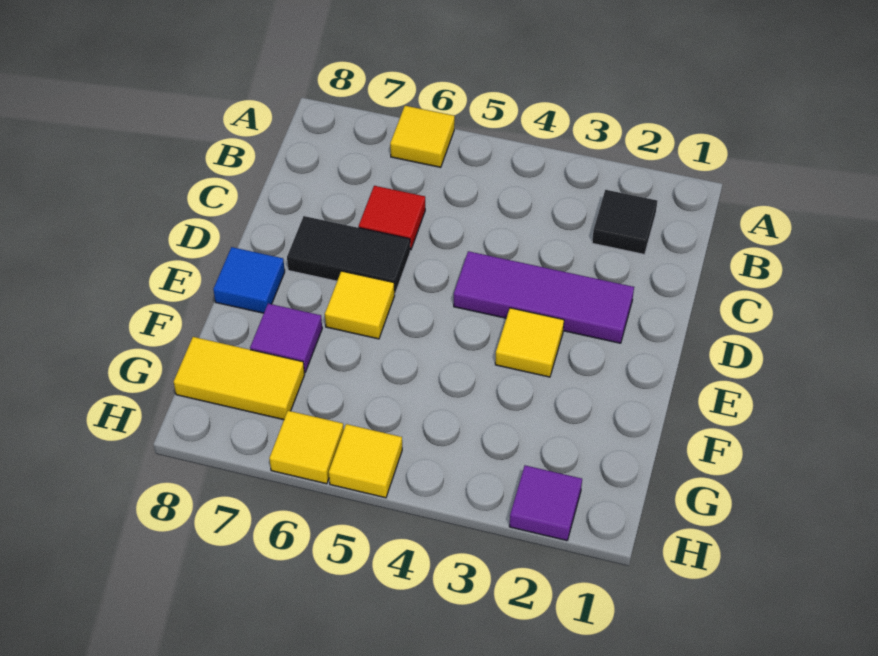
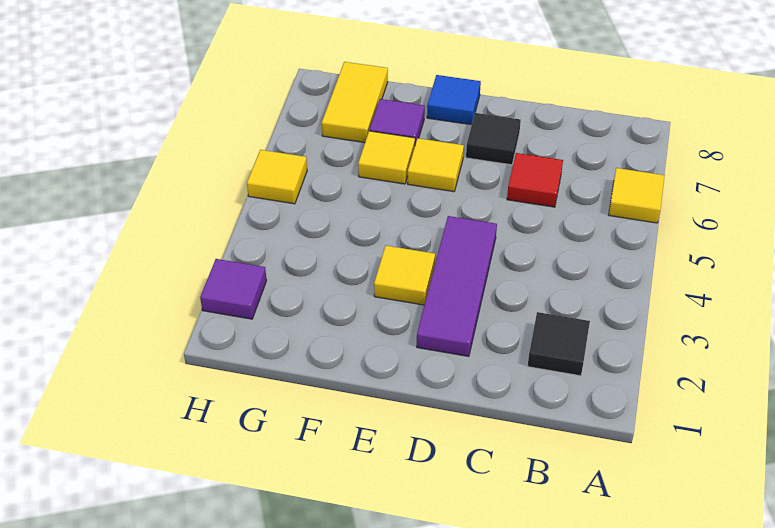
black tile D6:D7 level 1 -> black tile D7 level 1
yellow tile H6 level 1 -> yellow tile F6 level 1

